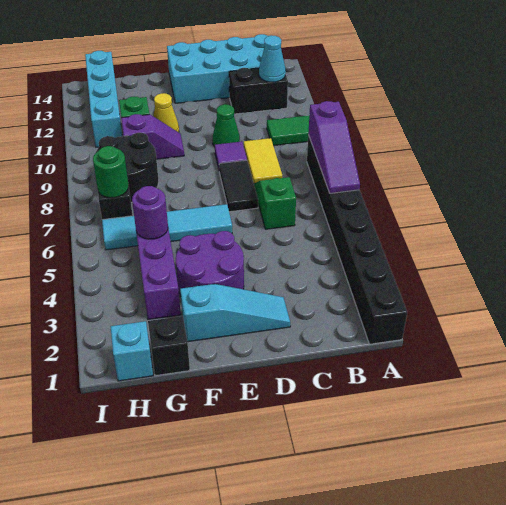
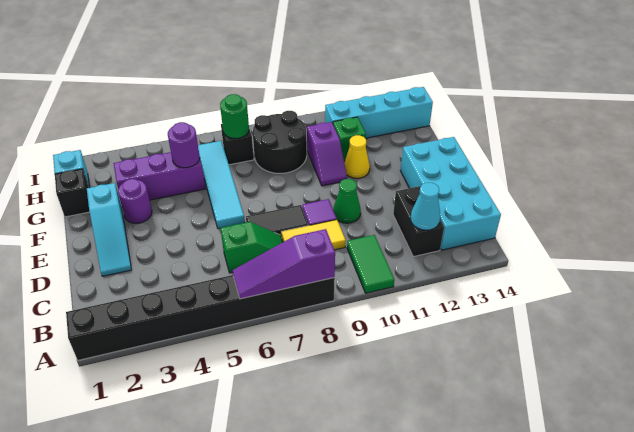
purple round brick E3:F4 level 1 -> purple round brick F3 level 1

